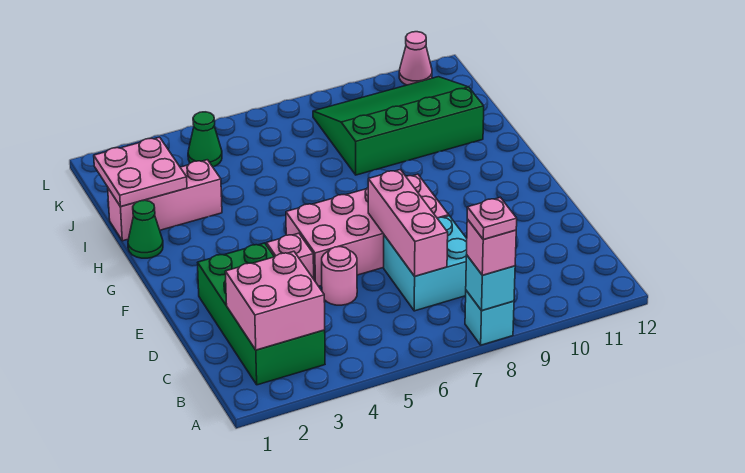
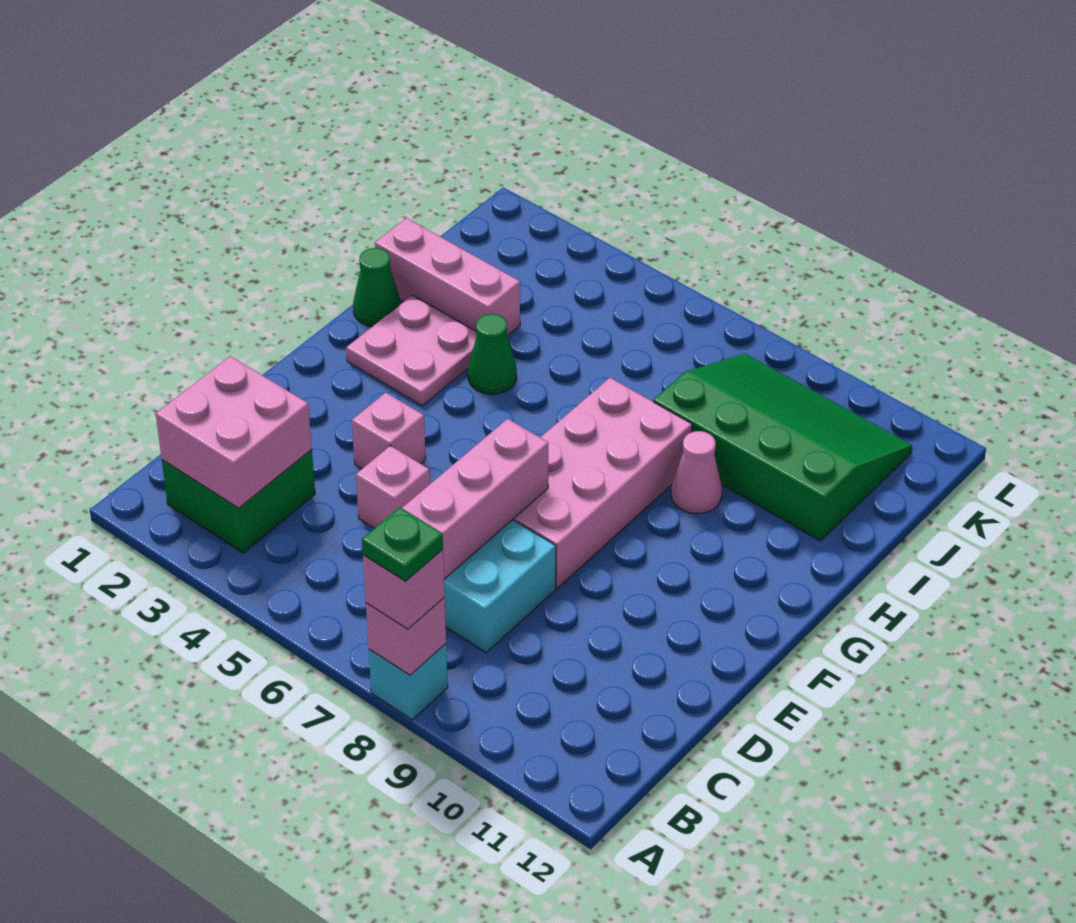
cyan brick A8 level 2 -> pink brick A8 level 2
pink plate A8 level 4 -> green plate A8 level 4
green brick B2:E3 level 1 -> green brick B2:C3 level 1
pink round brick D5 level 1 -> pink brick D5 level 1
pink brick E5:F8 level 1 -> pink brick E7:H8 level 1
pink plate I1:J2 level 2 -> pink plate G2:H3 level 1
green cone K4 level 1 -> green cone H4 level 1
pink cone L11 level 1 -> pink cone H9 level 1

